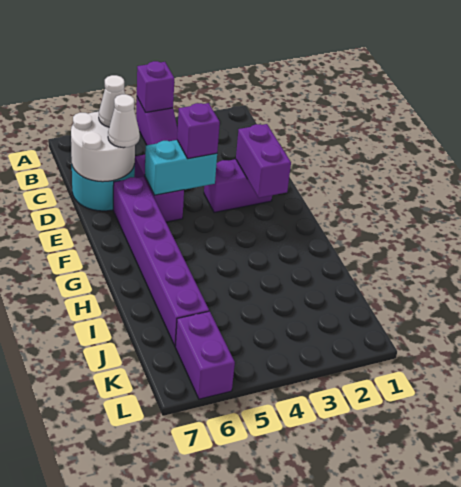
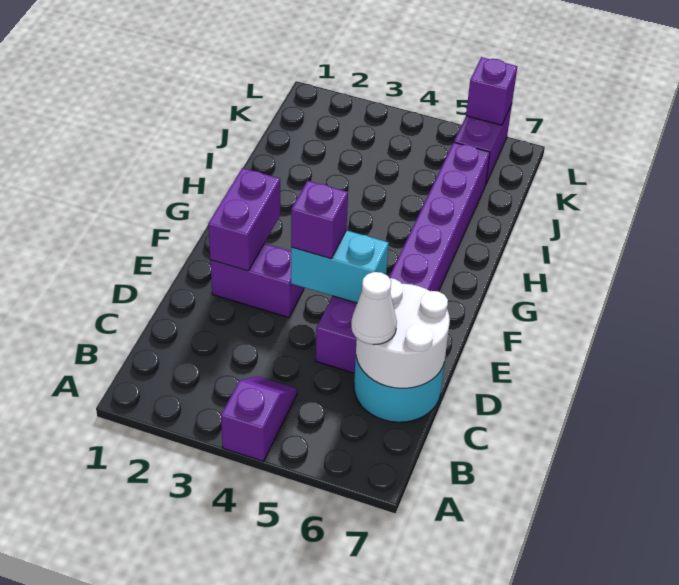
purple brick A4 level 2 -> purple brick L6 level 2
white cone D6 level 3 -> none

